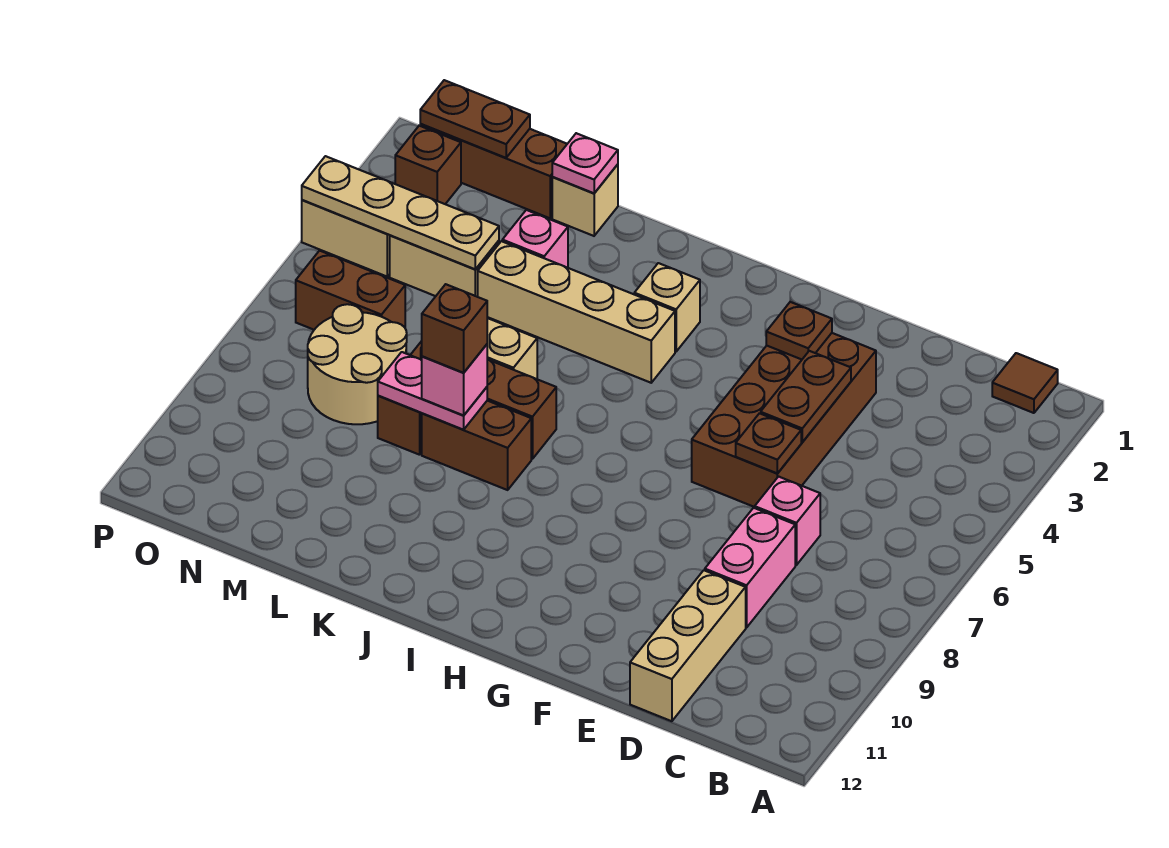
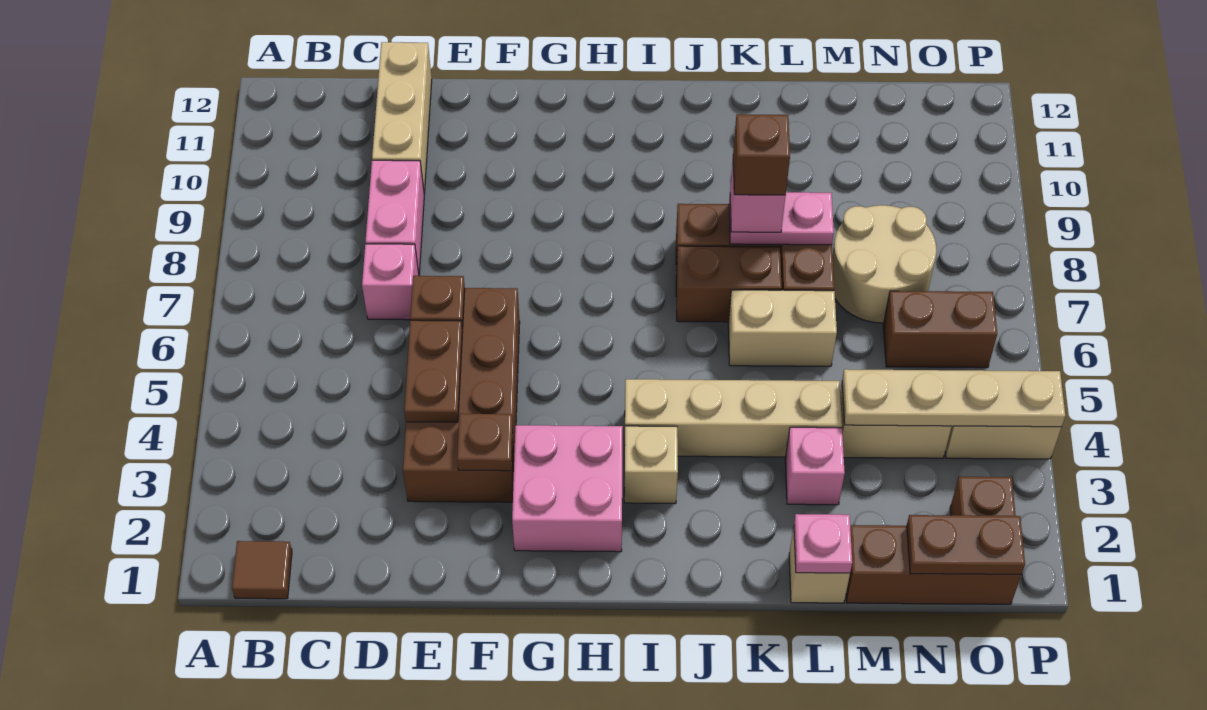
none -> pink brick G2:H3 level 1

